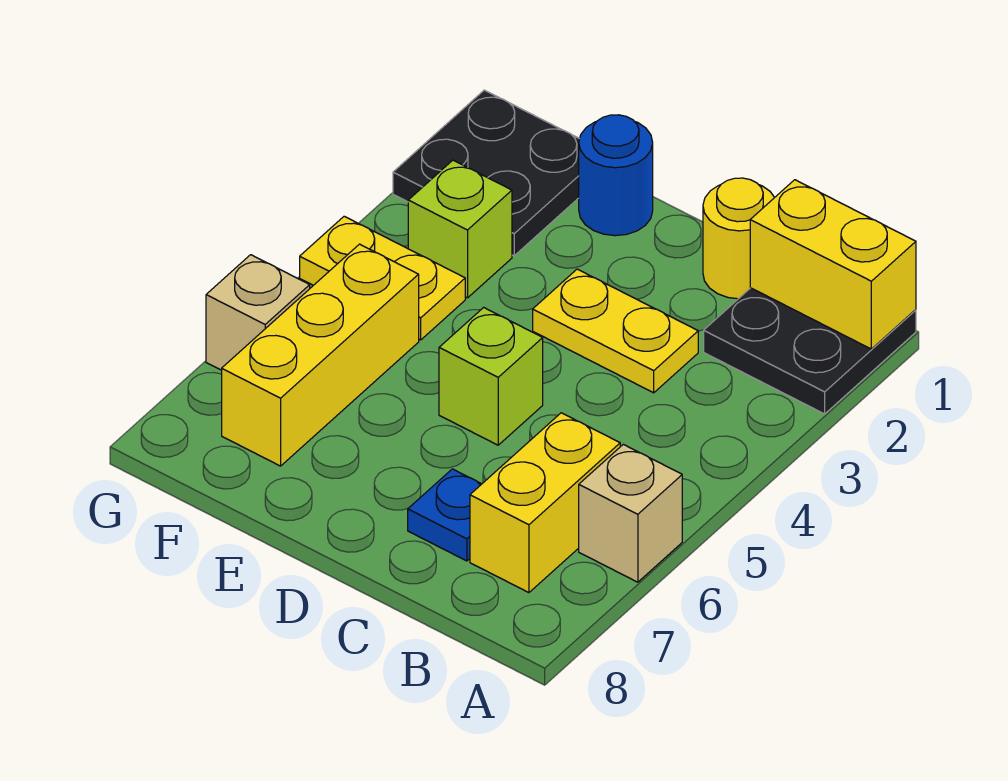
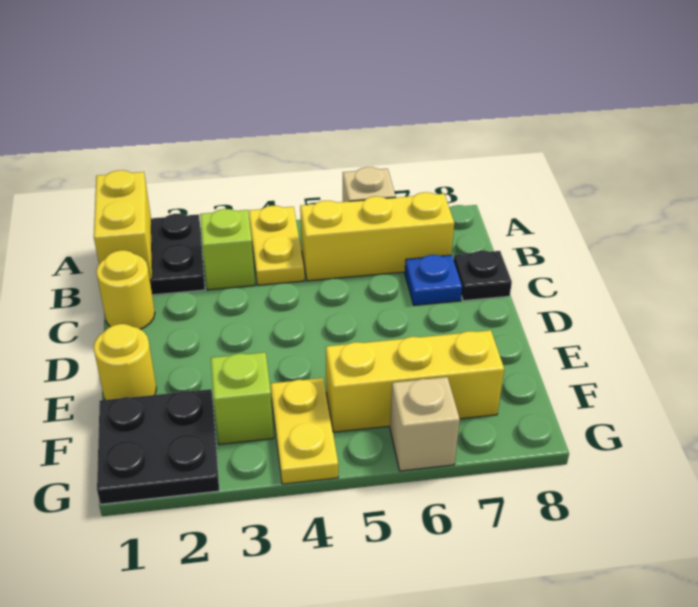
yellow brick B6:B7 level 1 -> yellow brick B5:B7 level 1
yellow plate C3:D3 level 1 -> yellow plate A4:B4 level 1
none -> black plate C8 level 1
lime brick D5 level 1 -> lime brick B3 level 1
blue round brick E1 level 1 -> yellow round brick E1 level 1

